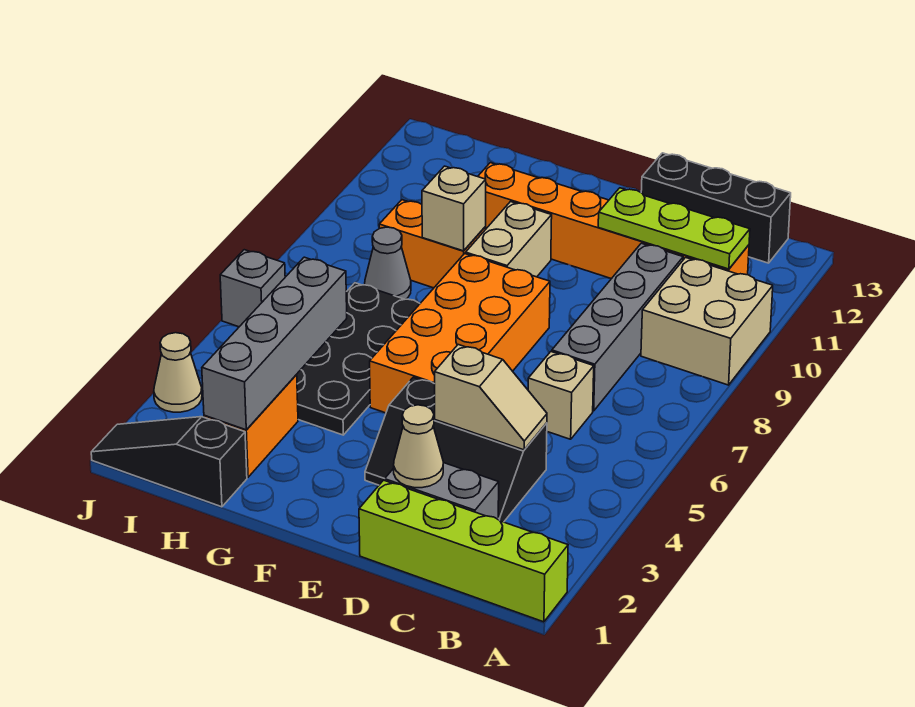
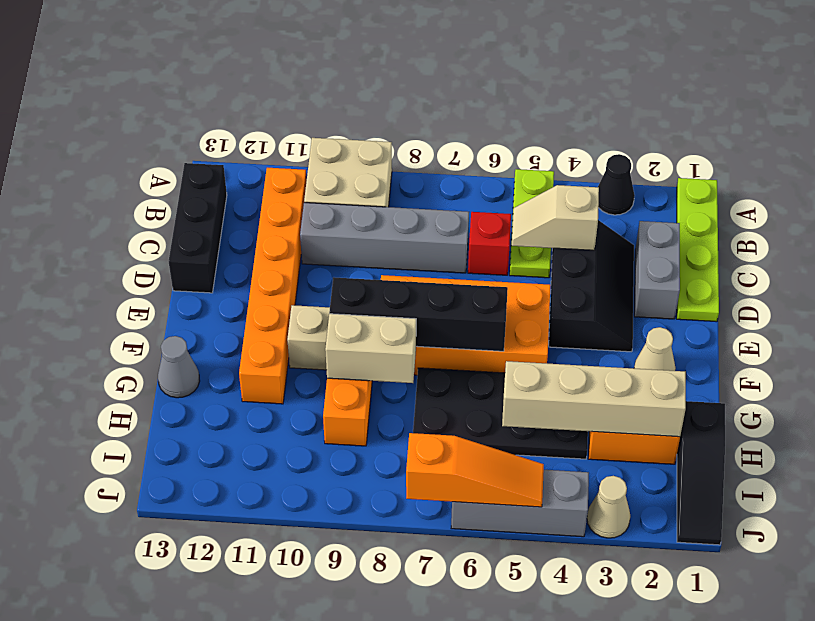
lime brick A1:D1 level 1 -> lime plate A1:D1 level 1
none -> black cone A3 level 1
lime plate B11:D11 level 2 -> lime plate A5:C5 level 1
tan slope C4:D4 level 2 top D -> tan slope C4:C5 level 2 top 4
tan brick C6 level 1 -> red brick C6 level 1
tan cone D2 level 2 -> tan cone F2 level 1
none -> black brick F6:F9 level 2
tan brick G9 level 2 -> tan brick G8:G9 level 2
grey brick H2:H5 level 2 -> tan brick H2:H5 level 2
grey cone H8 level 1 -> grey cone G13 level 1
none -> orange slope J5:J7 level 2 top 7
grey brick J6 level 1 -> grey brick J4:J6 level 1

